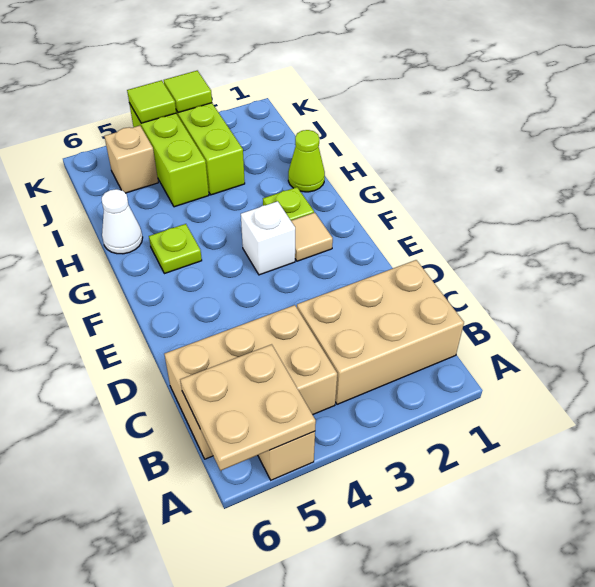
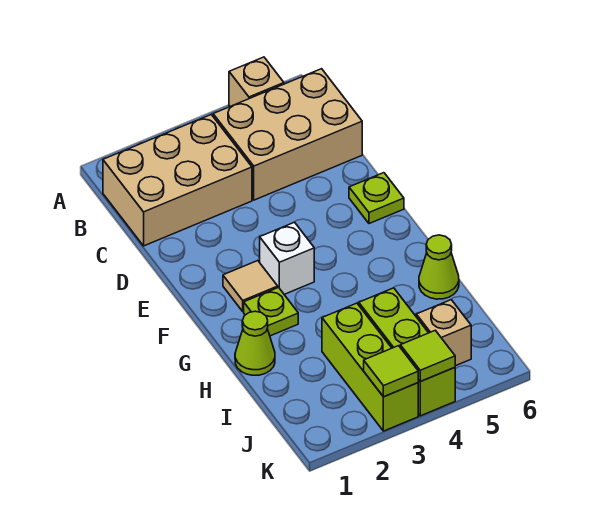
tan plate A5:B6 level 2 -> none
lime plate G5 level 1 -> lime plate E6 level 1
white cone H6 level 1 -> lime cone H6 level 1

